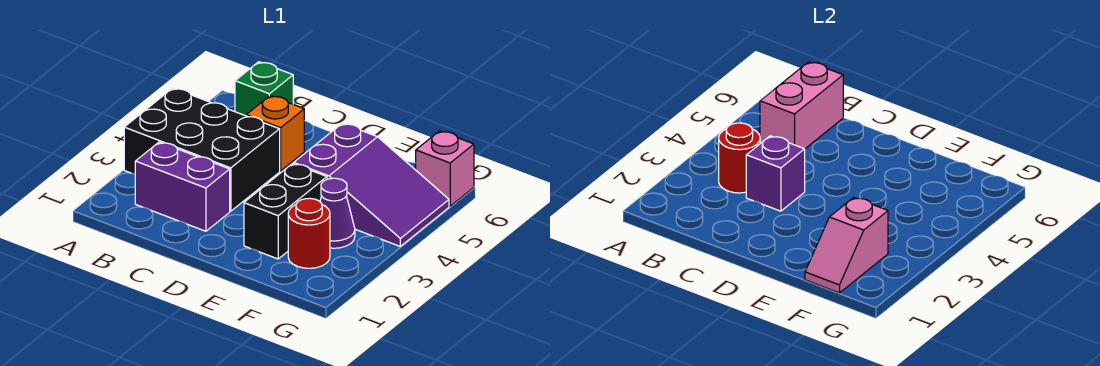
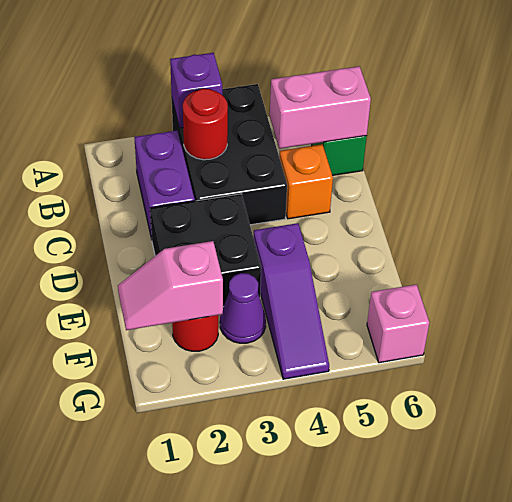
purple brick C3 level 2 -> purple brick A3 level 2
black brick E2:E3 level 1 -> black brick D2:E3 level 1
purple slope E4:G5 level 1 top E -> purple slope E4:G4 level 1 top E

